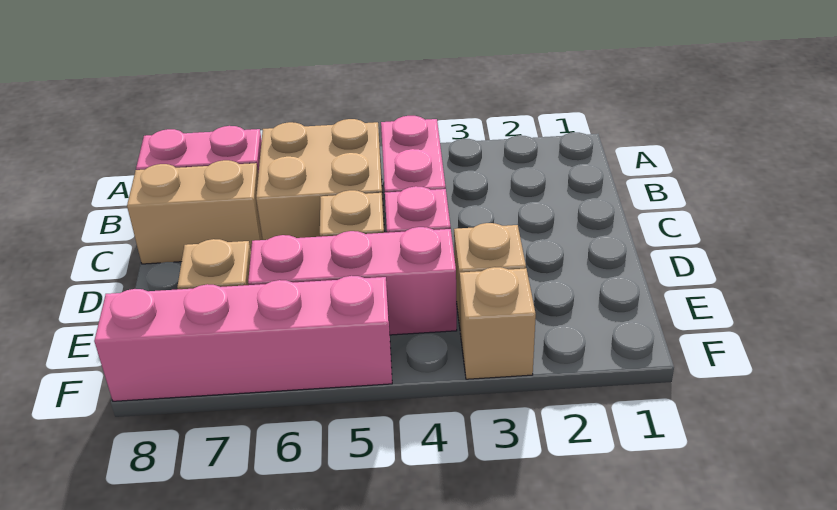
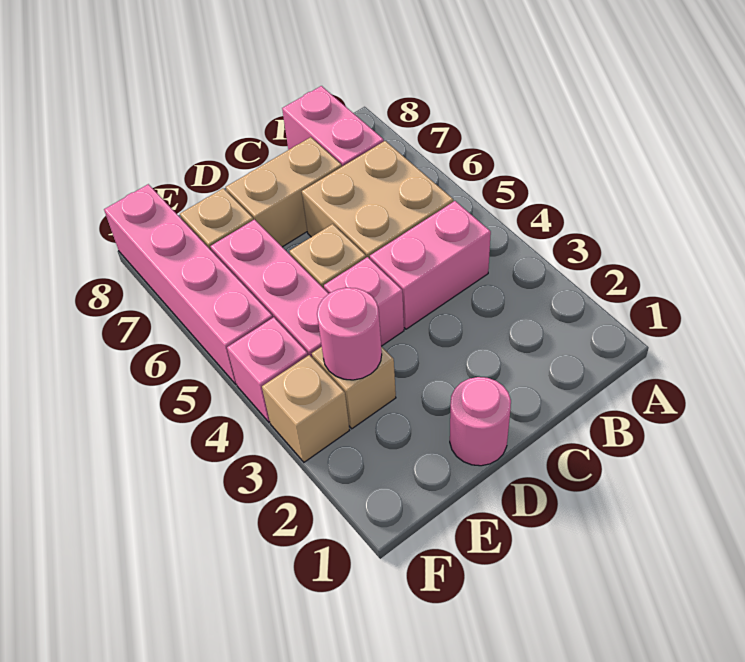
tan brick C7:C8 level 1 -> tan brick C7:D7 level 1
none -> pink round brick D1 level 1
none -> pink round brick E3 level 2
none -> pink brick F4 level 1

